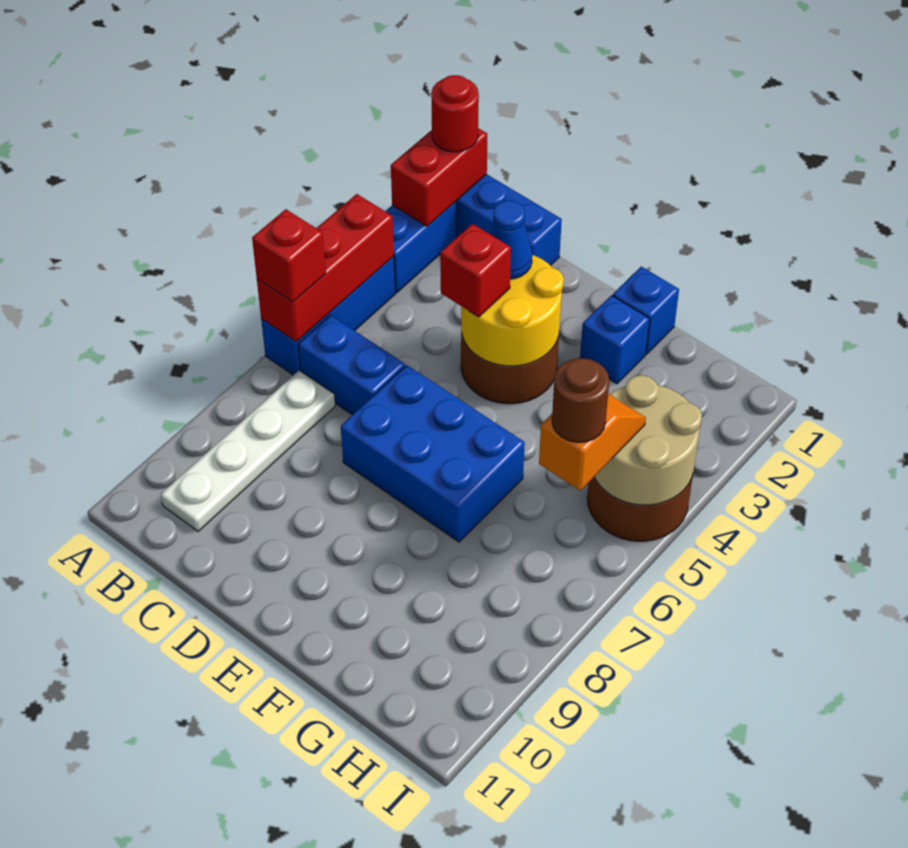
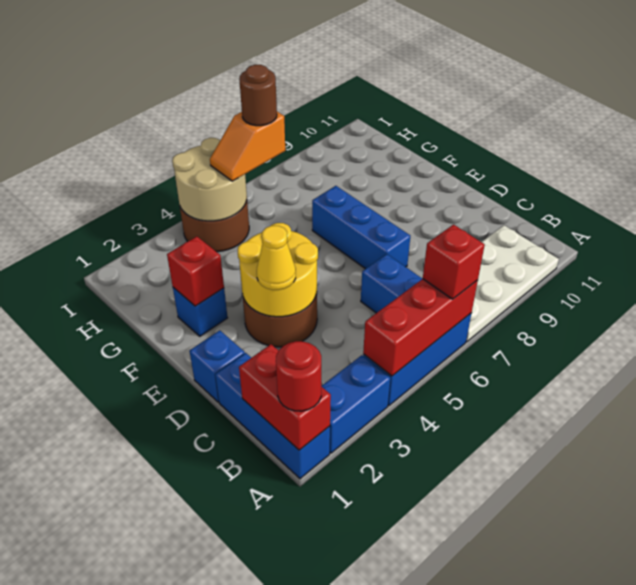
red brick A1:A2 level 2 -> red brick A1:B1 level 2
white plate B7:B10 level 1 -> white plate A7:B10 level 1
blue cone D3 level 3 -> yellow cone D3 level 3
red brick D4 level 3 -> red brick F2 level 2
blue brick D6:F7 level 1 -> blue brick D7:F7 level 1
blue brick F1 level 1 -> blue brick D1 level 1

